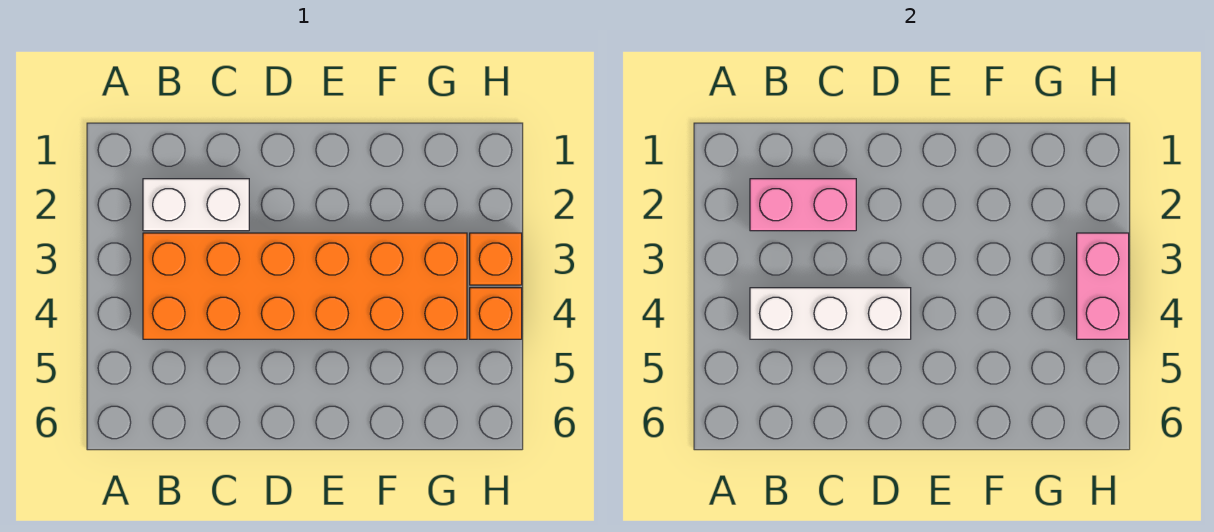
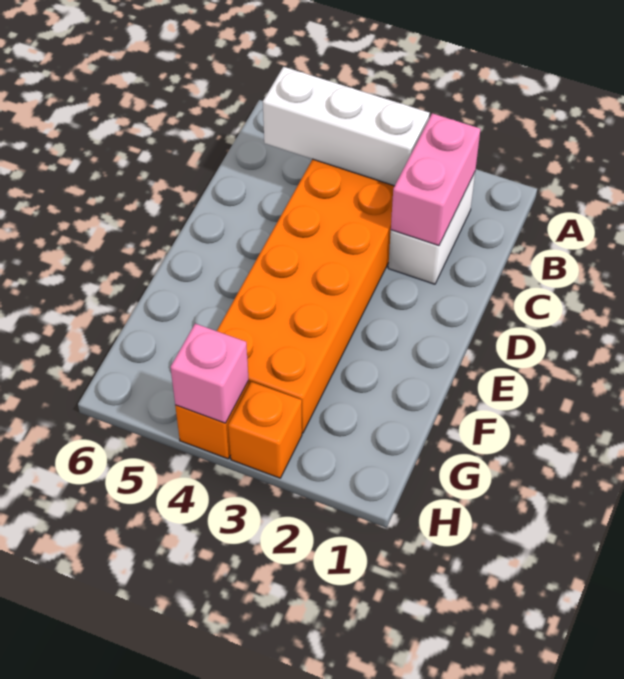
white brick B4:D4 level 2 -> white brick B3:B5 level 2
pink brick H3:H4 level 2 -> pink brick H4 level 2

